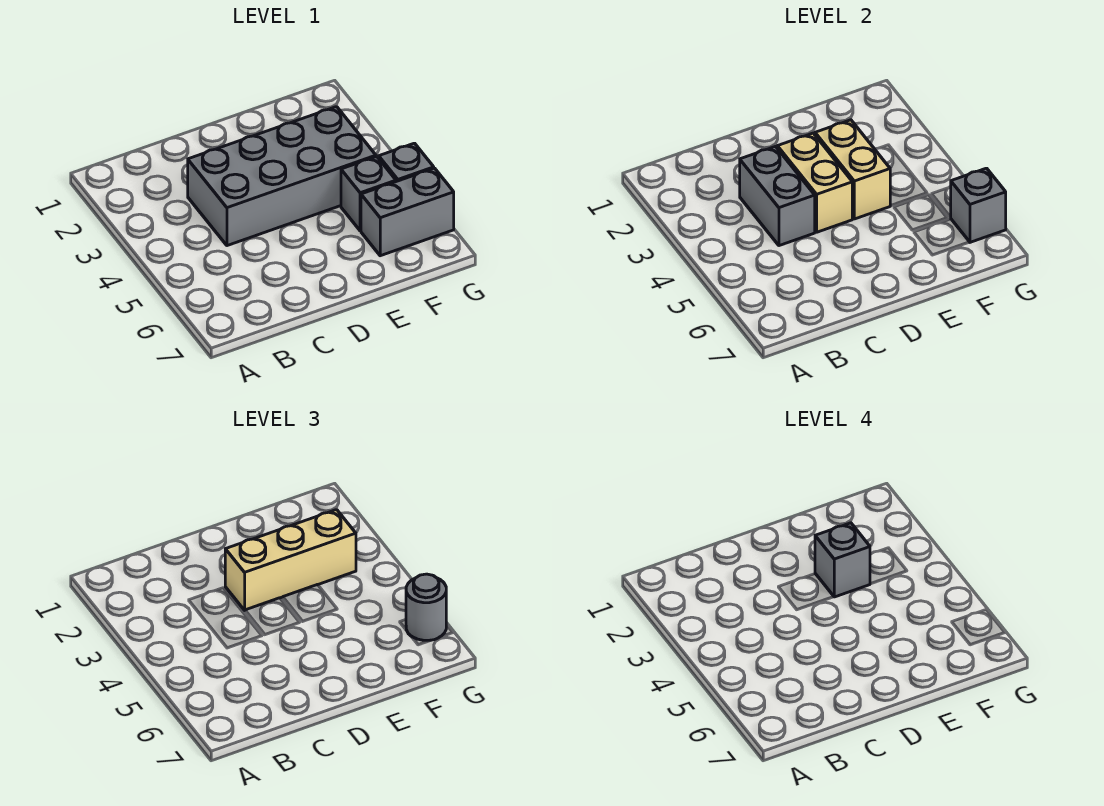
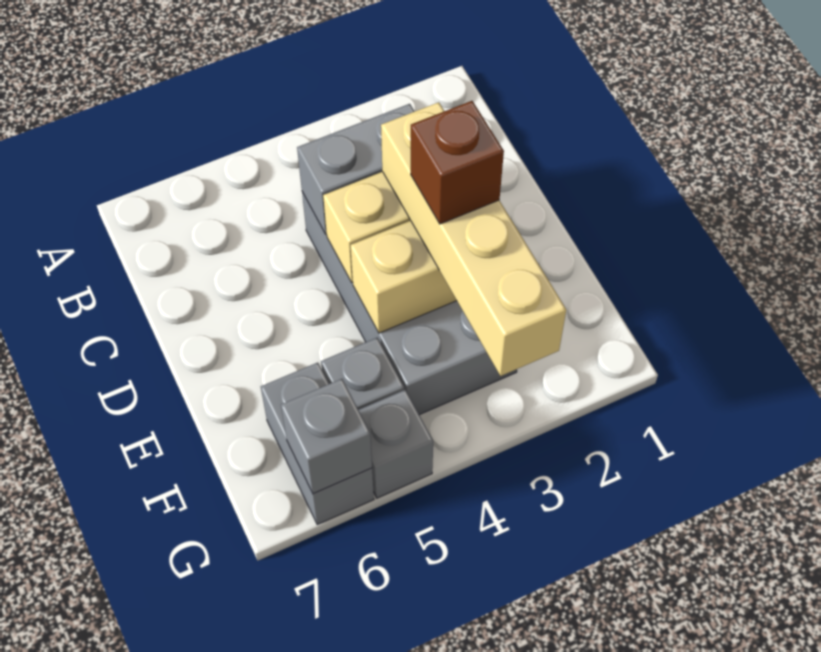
tan brick D3:F3 level 3 -> tan brick D3:G3 level 3
grey brick E3 level 4 -> brown brick E3 level 4
grey round brick G6 level 3 -> none

